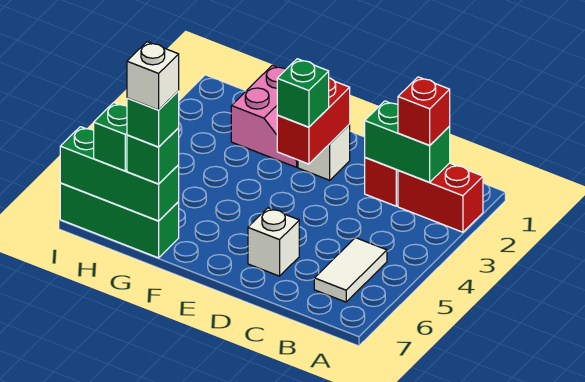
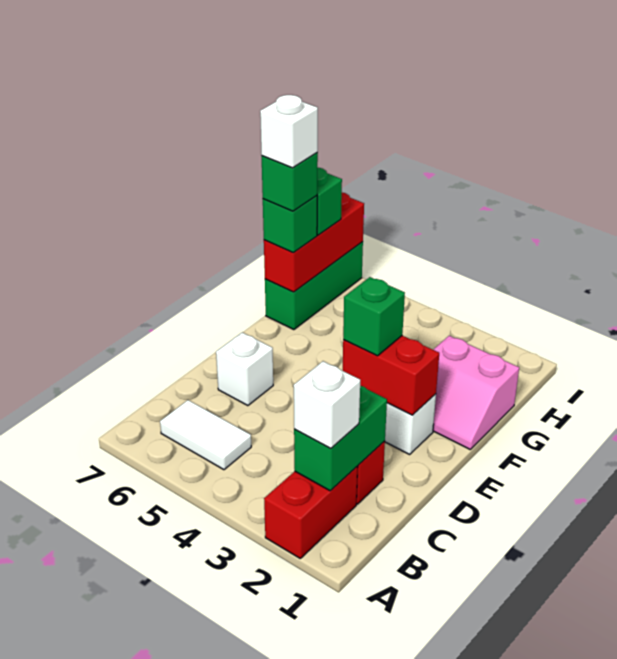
red brick B2 level 3 -> white brick B2 level 3
green brick G7:I7 level 2 -> red brick G7:I7 level 2

